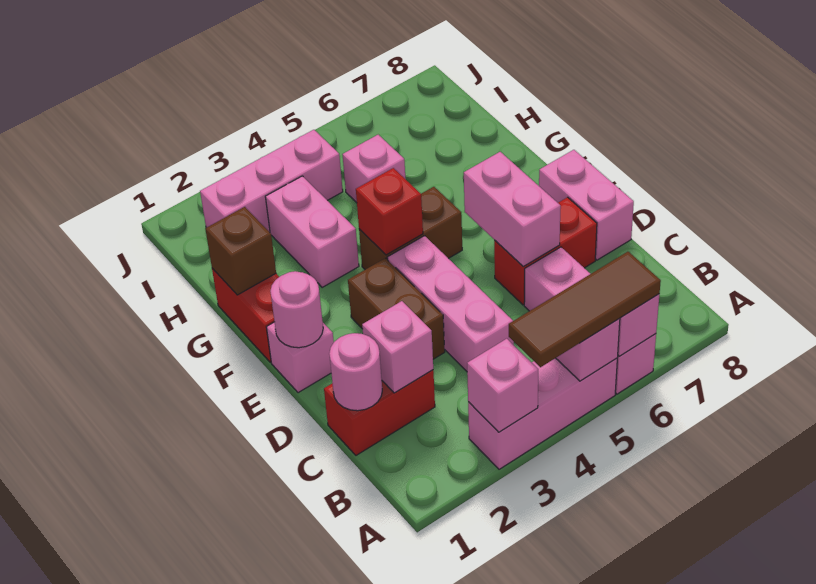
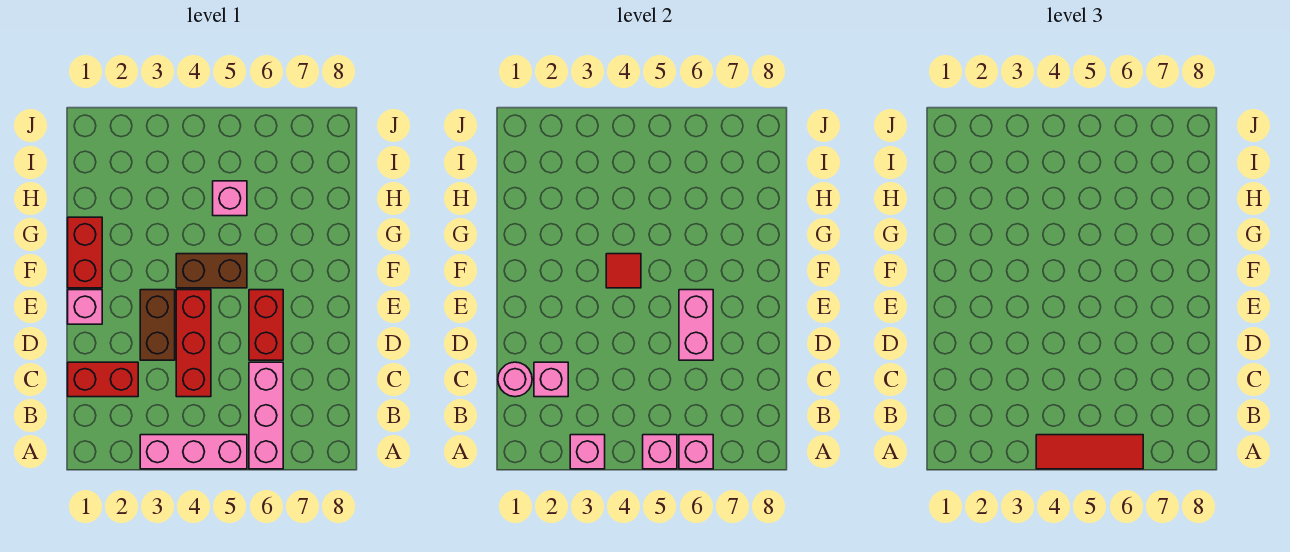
brown tile A4:A6 level 3 -> red tile A4:A6 level 3
pink brick C4:E4 level 1 -> red brick C4:E4 level 1
red brick D6:D7 level 1 -> red brick D6:E6 level 1
pink brick D8:E8 level 1 -> none
pink round brick E1 level 2 -> none
red brick F4 level 2 -> red tile F4 level 2
brown brick G1 level 2 -> none
pink brick G3:H3 level 1 -> none
pink brick I2:I4 level 1 -> none

